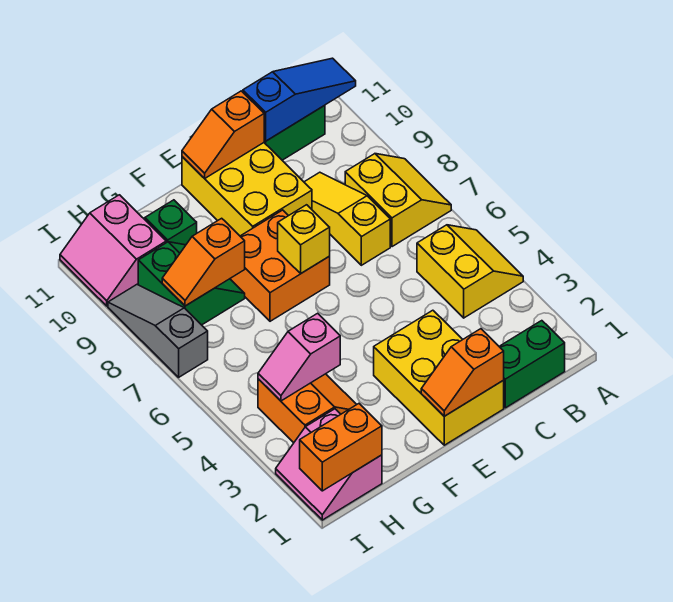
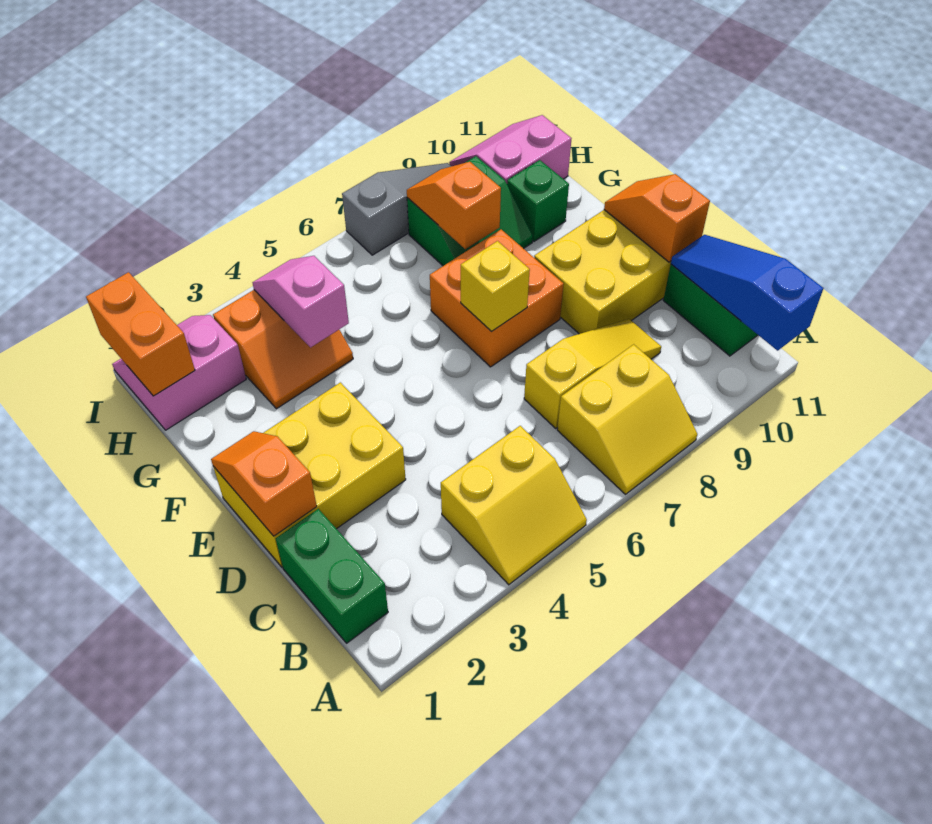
blue slope A11:C11 level 2 top C -> blue slope A11:C11 level 2 top A

